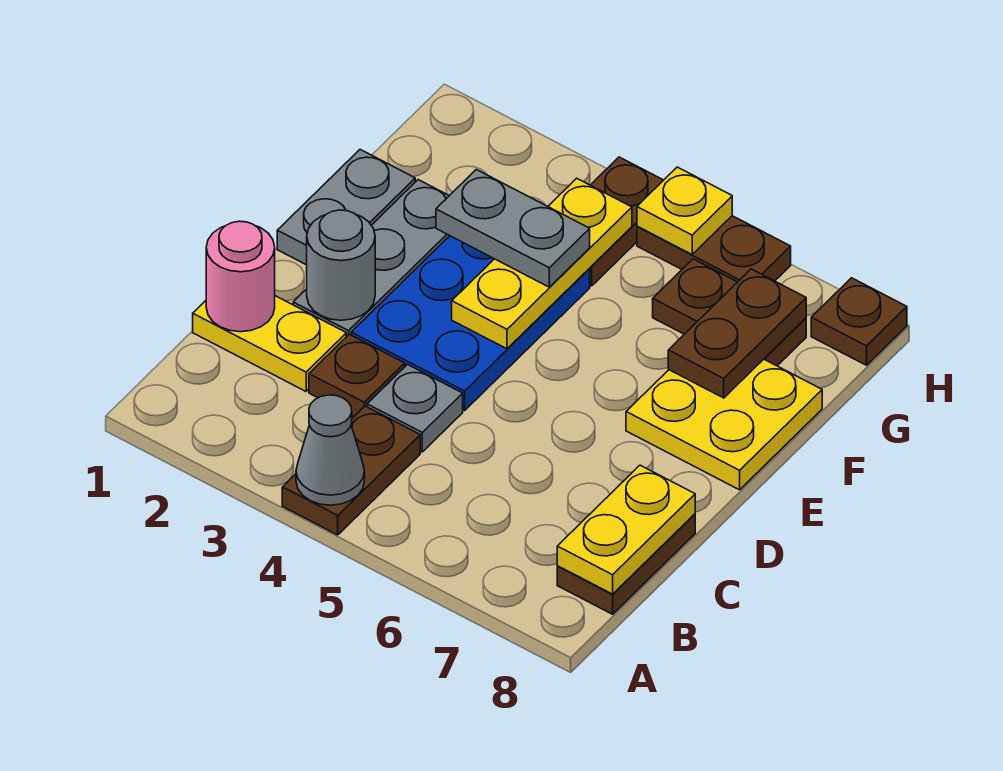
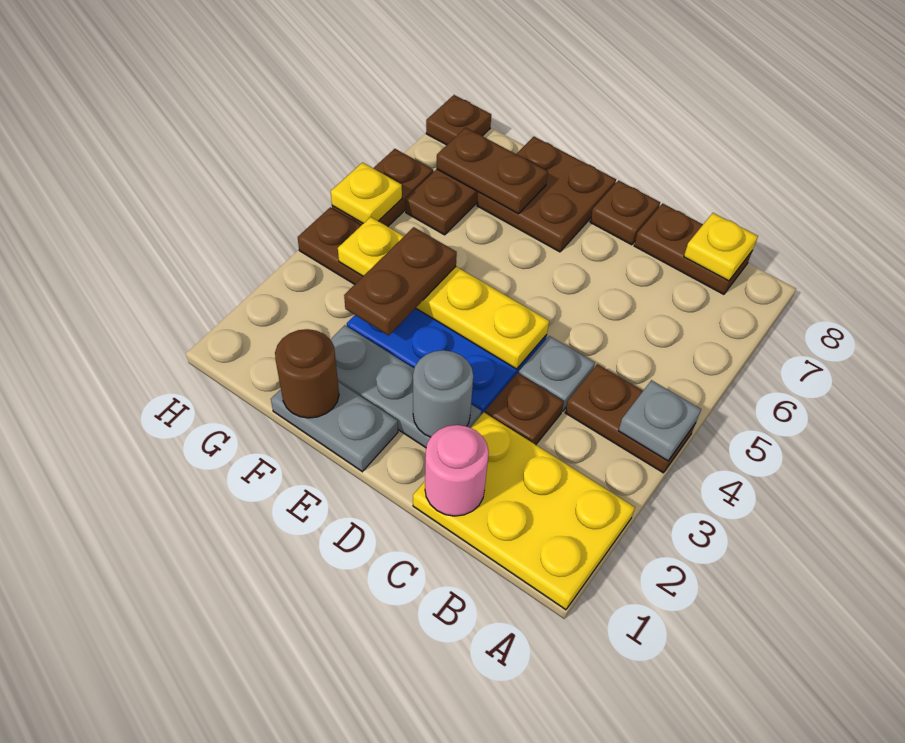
grey cone A4 level 2 -> grey plate A4 level 2
yellow plate B8:C8 level 2 -> yellow plate B8 level 2
yellow plate C1:C2 level 1 -> yellow plate A1:C2 level 1
none -> brown plate D8 level 1
yellow plate E4:G4 level 2 -> yellow plate D4:G4 level 2
yellow plate E7:F8 level 1 -> brown plate E7:F8 level 1
none -> brown round brick F1 level 2
grey plate F3:F4 level 3 -> brown plate F3:F4 level 3

